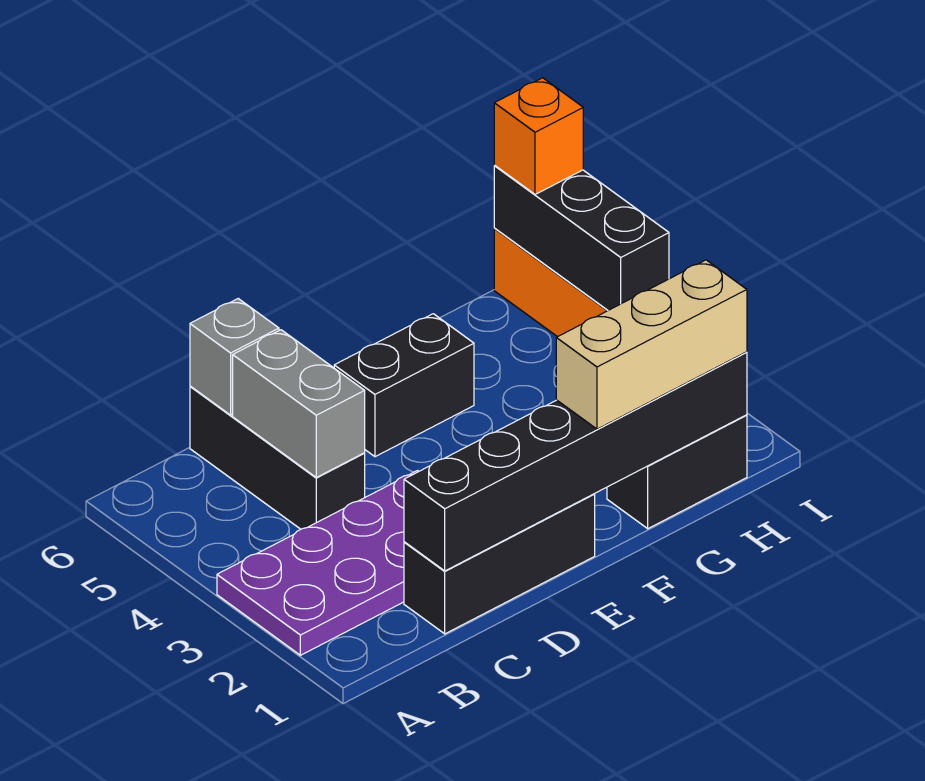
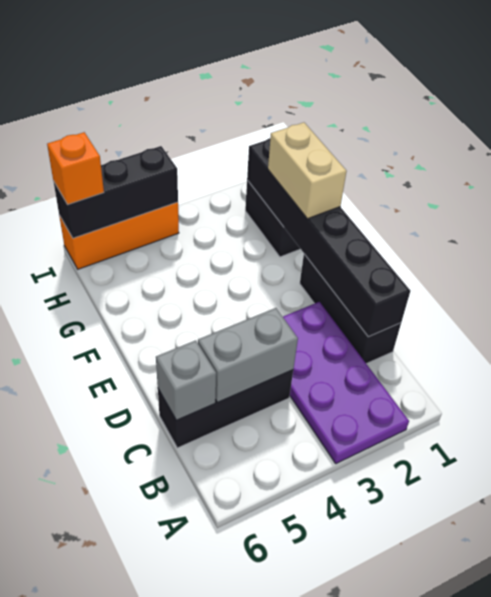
black brick E5:F5 level 1 -> none
tan brick F1:H1 level 3 -> tan brick F1:G1 level 3

